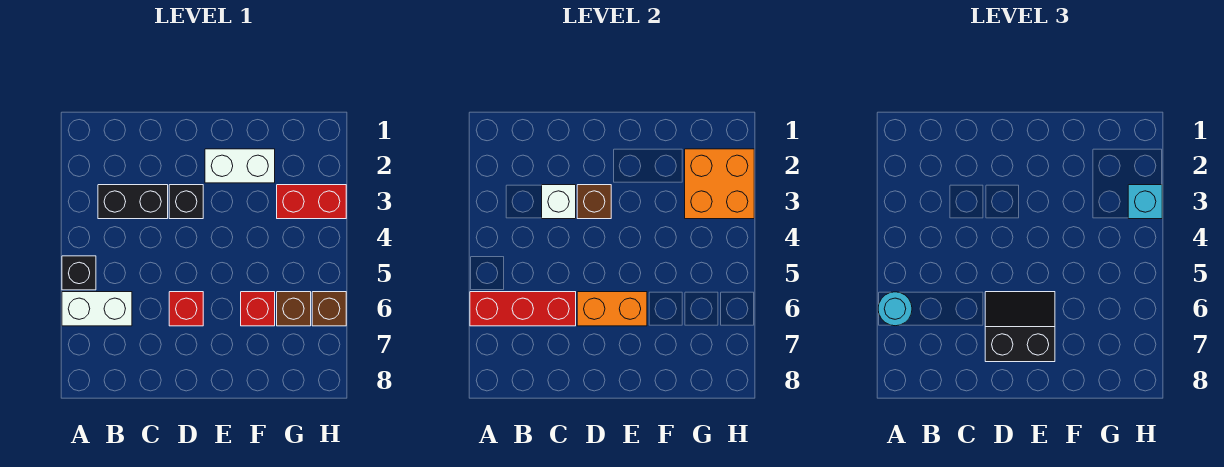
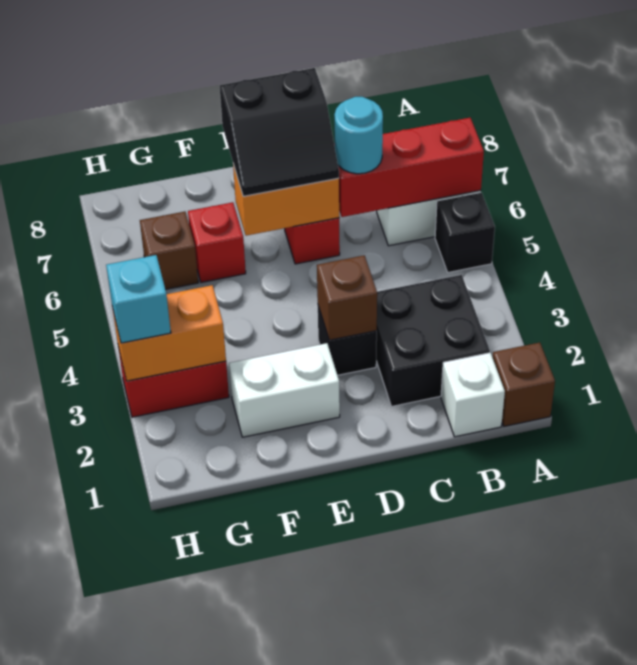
cyan round brick A6 level 3 -> cyan round brick C6 level 3
black brick B3:C3 level 1 -> black brick B2:C3 level 1
white brick C3 level 2 -> white brick B1 level 1
orange brick G2:H3 level 2 -> orange brick G3:H3 level 2
brown brick H6 level 1 -> brown brick A1 level 1

